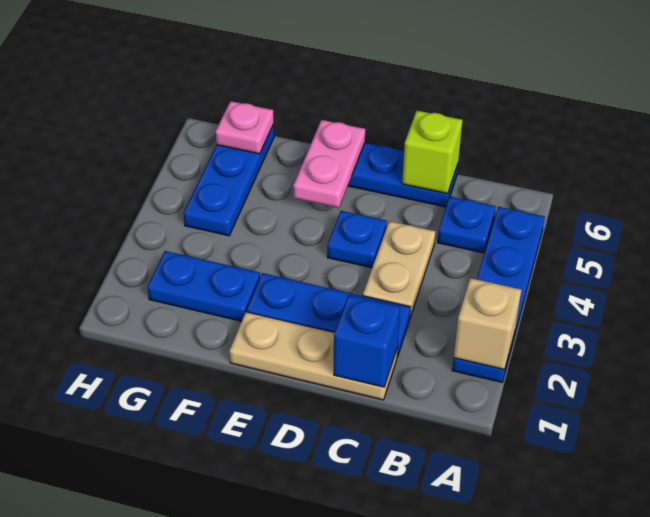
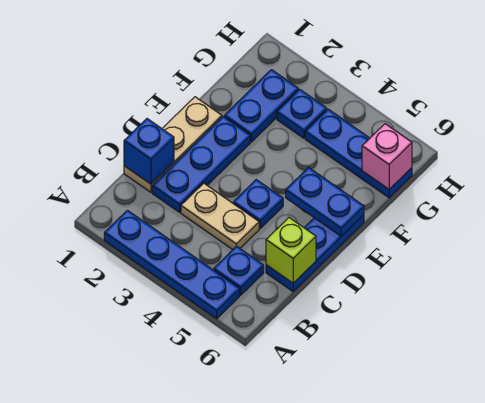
tan brick A2 level 2 -> none
pink plate E5:E6 level 2 -> blue plate E5:E6 level 2
none -> blue plate G3 level 1
pink plate G6 level 2 -> pink brick G6 level 2

